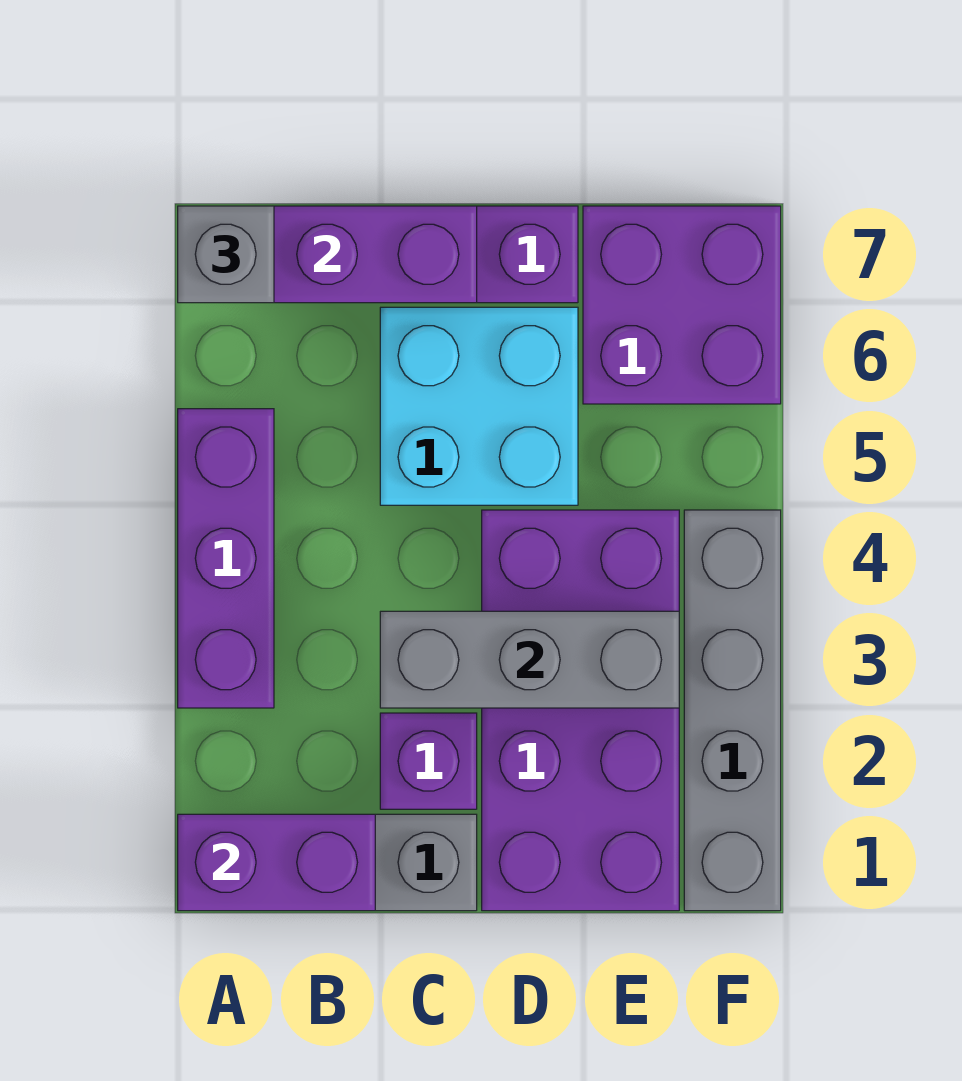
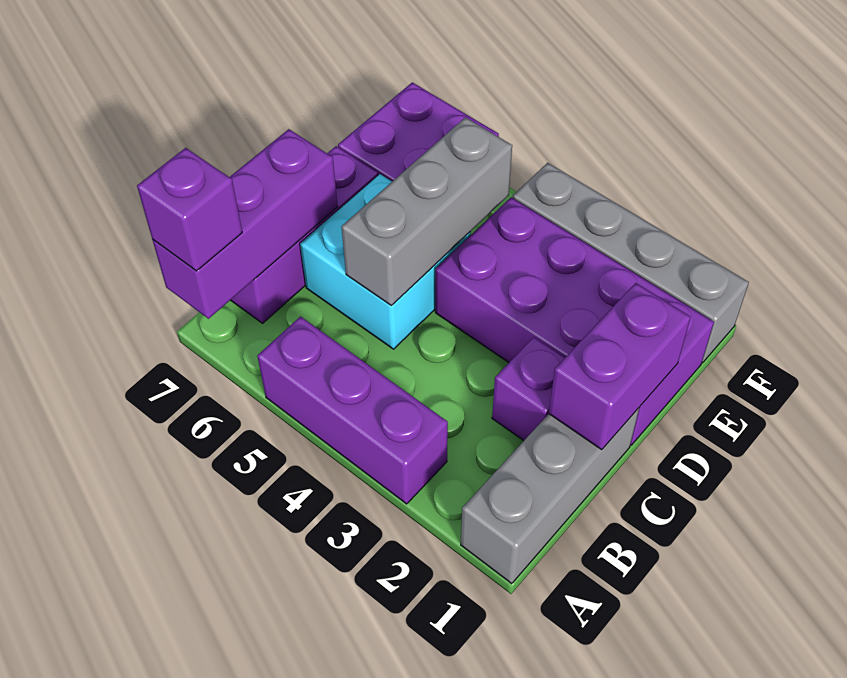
purple brick A1:B1 level 2 -> purple brick C1:D1 level 2
grey brick A7 level 3 -> purple brick A7 level 3
grey brick C3:E3 level 2 -> grey brick C5:E5 level 2

